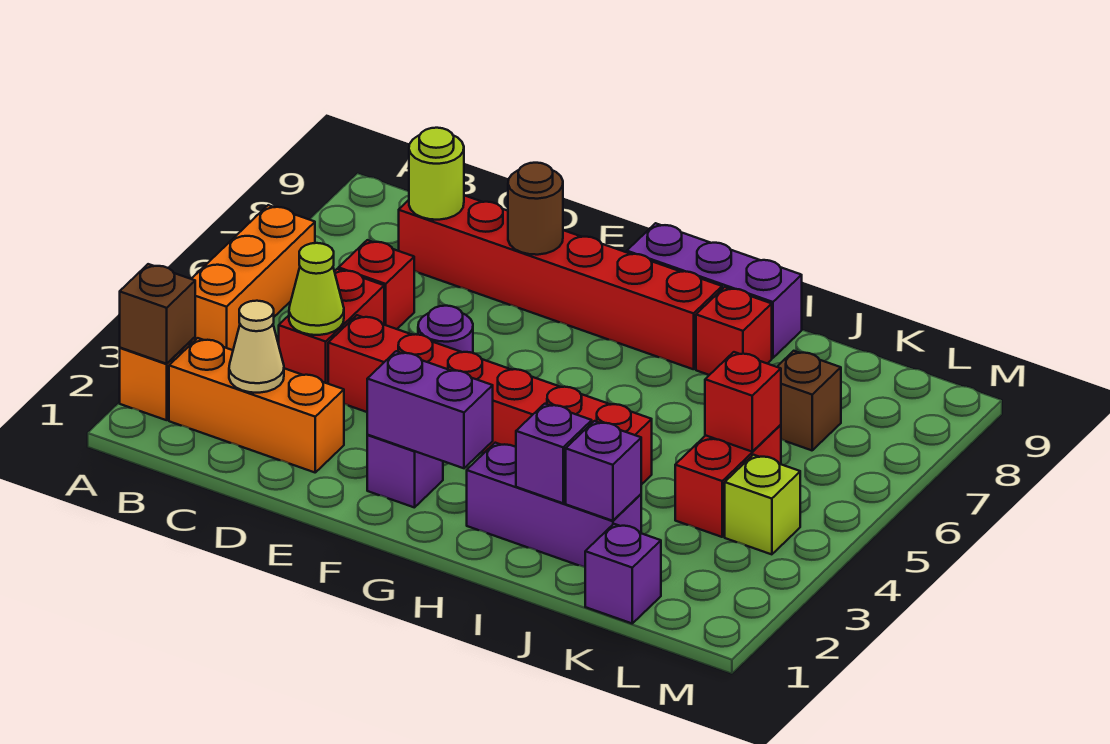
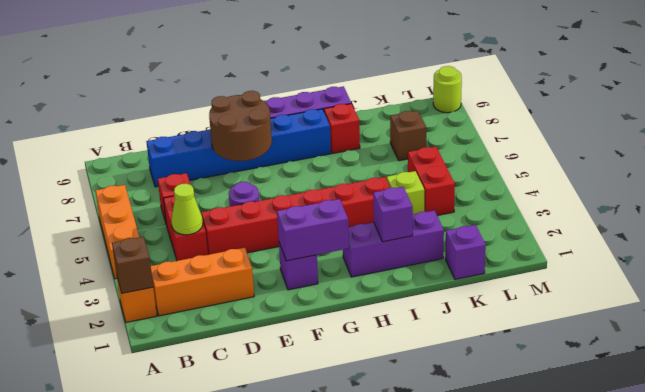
tan cone C2 level 2 -> none
red brick C8:H8 level 1 -> blue brick C8:H8 level 1
lime round brick C8 level 2 -> lime round brick M9 level 1
brown round brick E8 level 2 -> brown round brick E7:F8 level 2
purple brick J2 level 2 -> none
red brick K5 level 2 -> none
lime brick L4 level 1 -> lime brick J4 level 1

